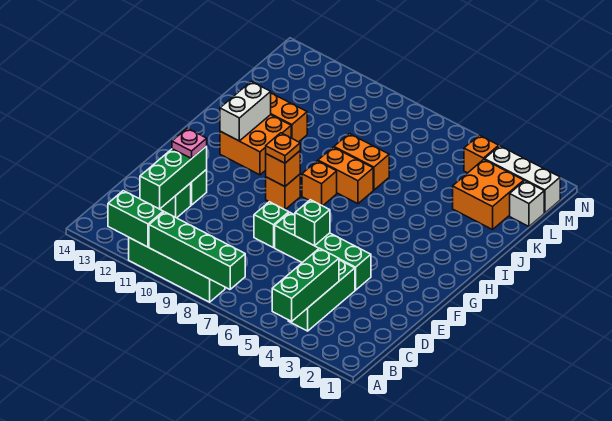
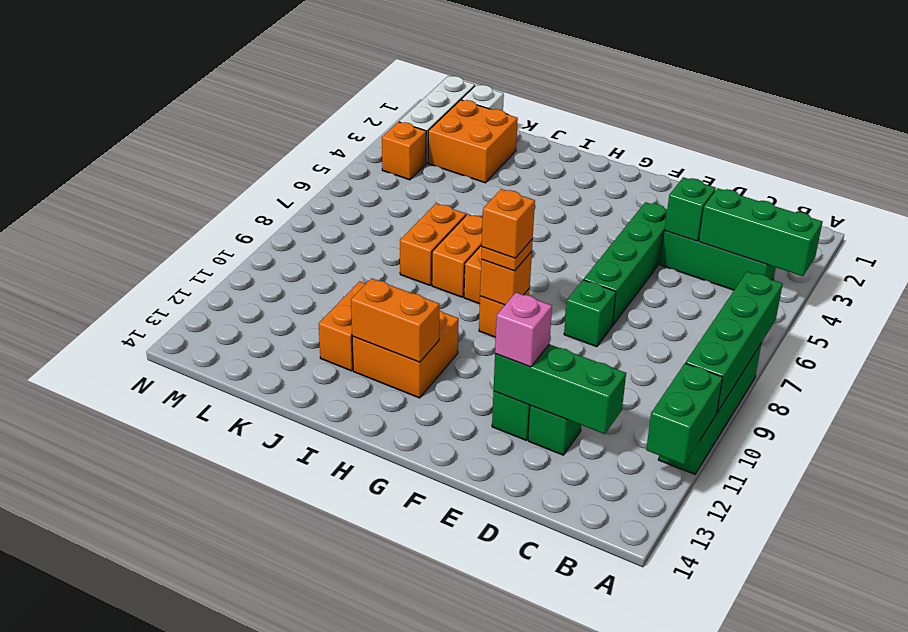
green brick E6 level 2 -> green brick D4 level 2
pink plate E12 level 3 -> pink brick E12 level 3
none -> orange brick G9 level 4
white brick H12:I12 level 2 -> orange brick H12:I12 level 2

